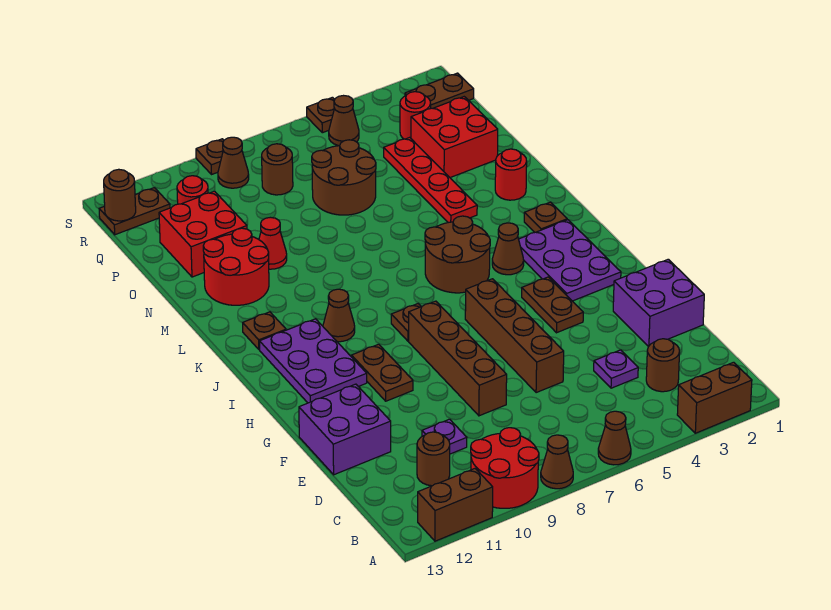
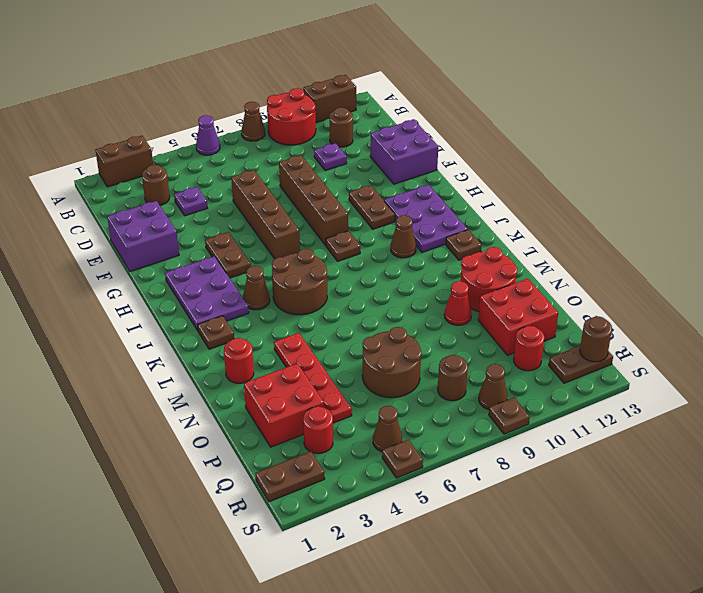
brown cone A6 level 1 -> purple cone A6 level 1

